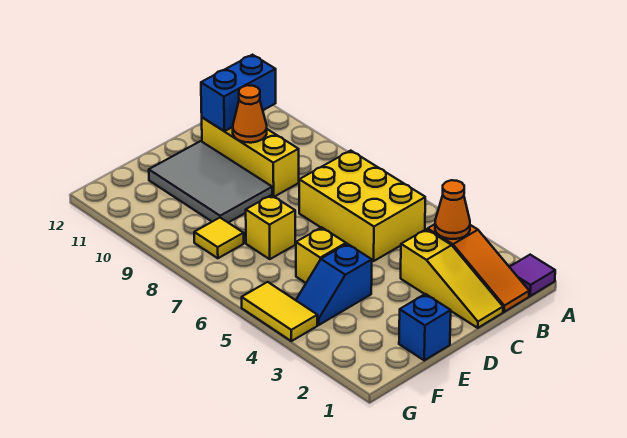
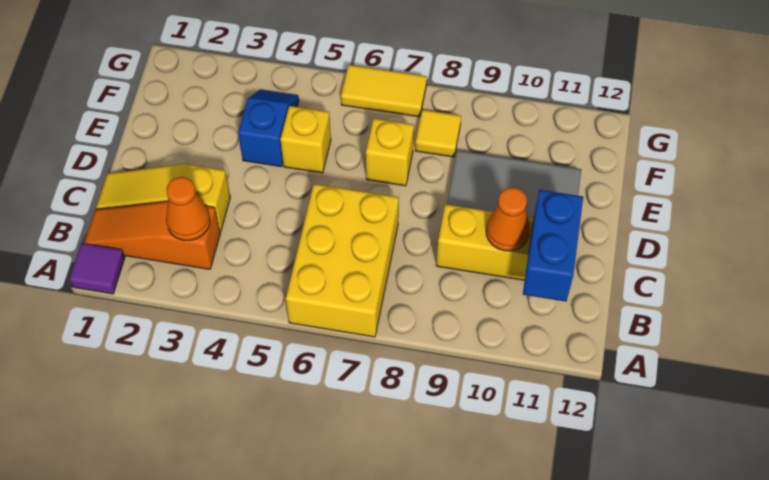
yellow brick B5:C7 level 1 -> yellow brick A6:C7 level 1
blue brick E1 level 1 -> none
yellow tile G4:G5 level 1 -> yellow tile G6:G7 level 1

